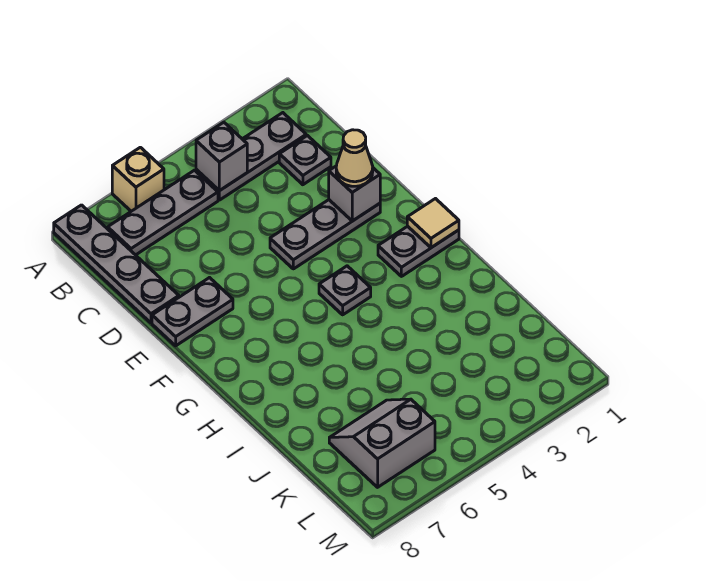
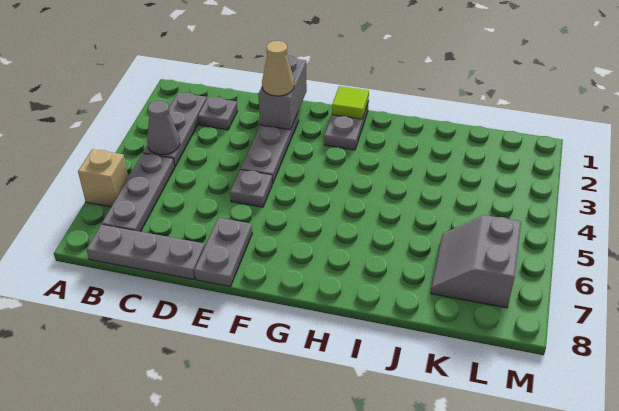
grey plate A8:D8 level 1 -> grey plate B8:D8 level 1
grey brick B4 level 2 -> grey cone B4 level 2
grey brick E2 level 2 -> grey brick E1:E2 level 2
tan tile G1 level 2 -> lime tile G1 level 2
grey plate G4 level 1 -> grey plate E5 level 1

